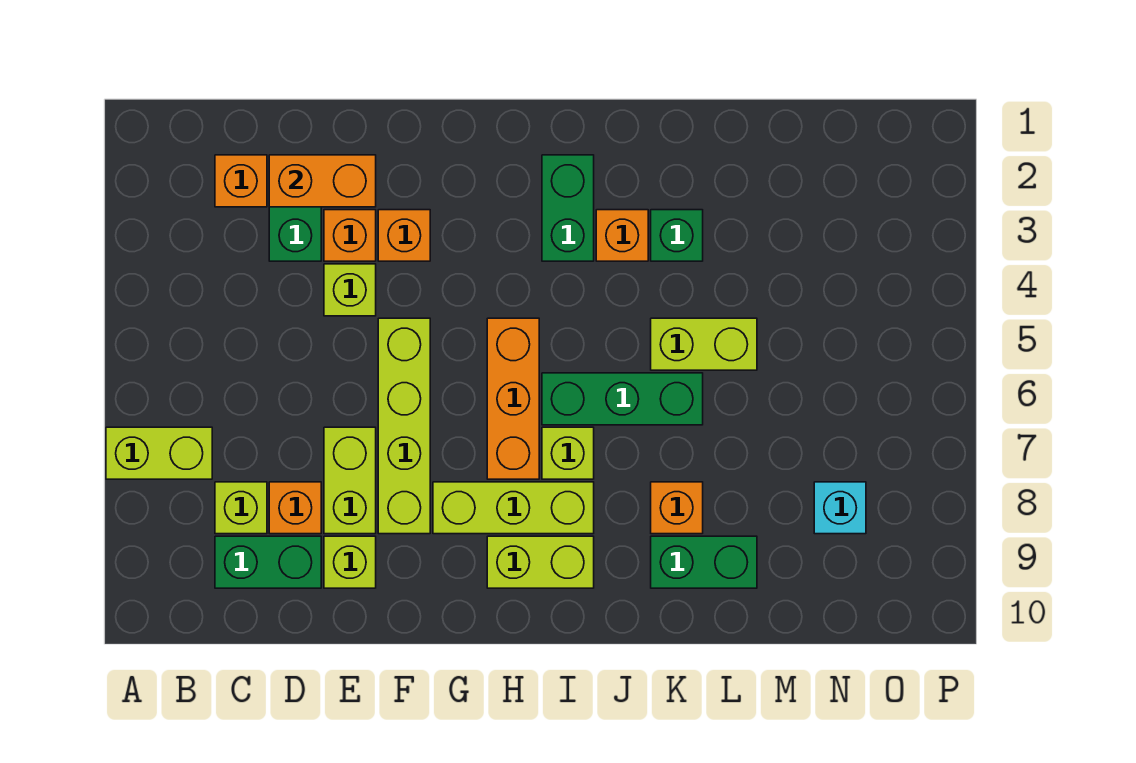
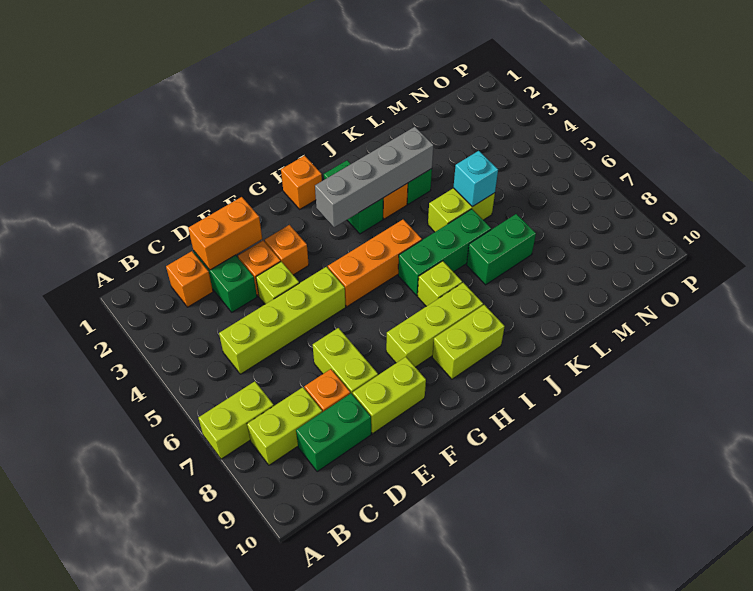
lime brick C8 level 1 -> lime brick B8:C8 level 1
lime brick E9 level 1 -> lime brick E9:F9 level 1
lime brick F5:F8 level 1 -> lime brick C5:F5 level 1
none -> grey brick H3:K3 level 2
orange brick H5:H7 level 1 -> orange brick G5:I5 level 1
orange brick K8 level 1 -> orange brick H1 level 1
green brick K9:L9 level 1 -> green brick K7:L7 level 1
cyan brick N8 level 1 -> cyan brick L5 level 2

